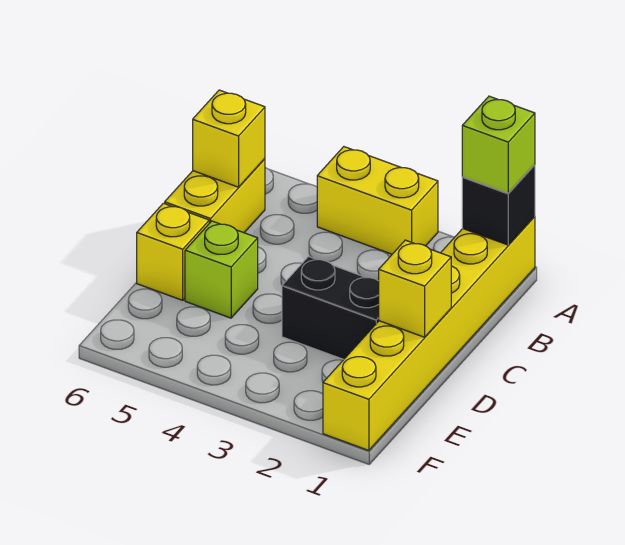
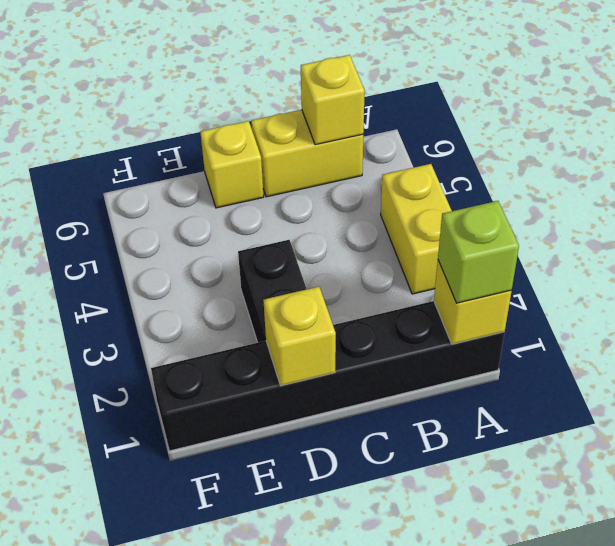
yellow brick A1:F1 level 1 -> black brick A1:F1 level 1
black brick A1 level 2 -> yellow brick A1 level 2
lime brick D5 level 1 -> none

